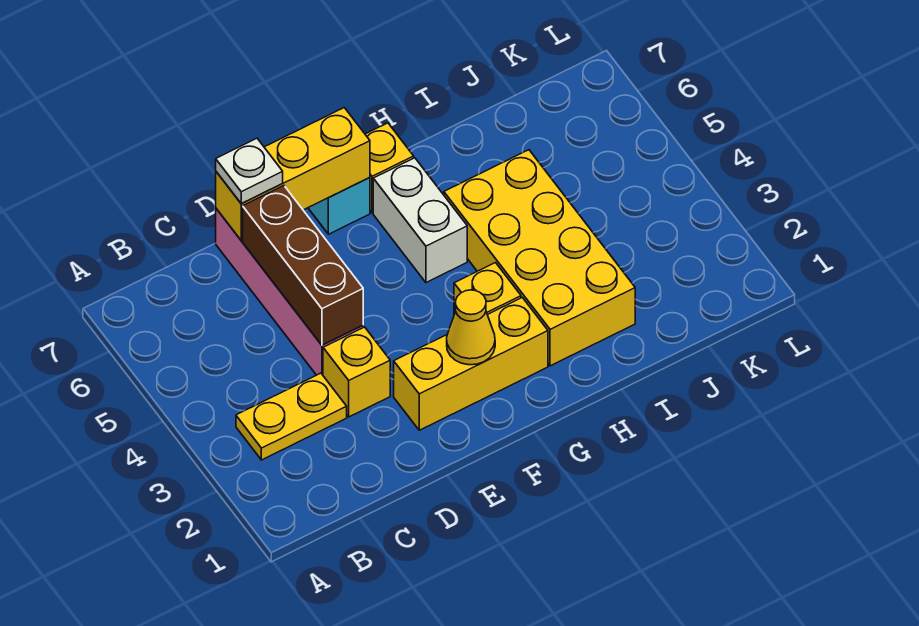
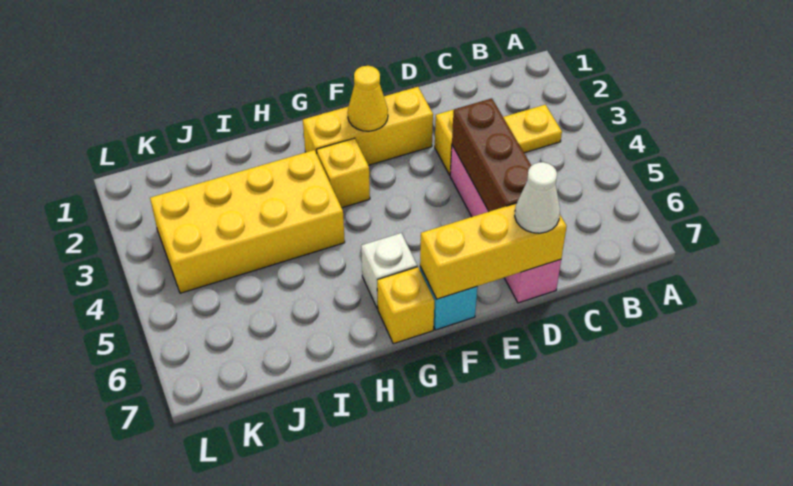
white plate D7 level 3 -> white cone D7 level 3
white brick G5:G6 level 1 -> white brick G6 level 1
yellow brick H2:I5 level 1 -> yellow brick H3:K4 level 1

